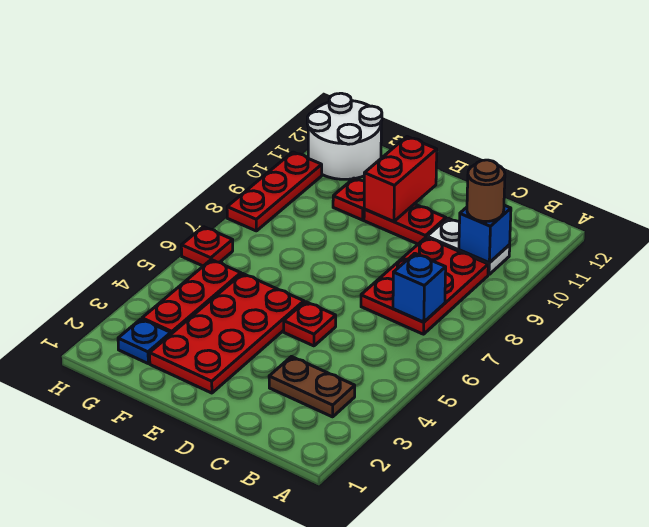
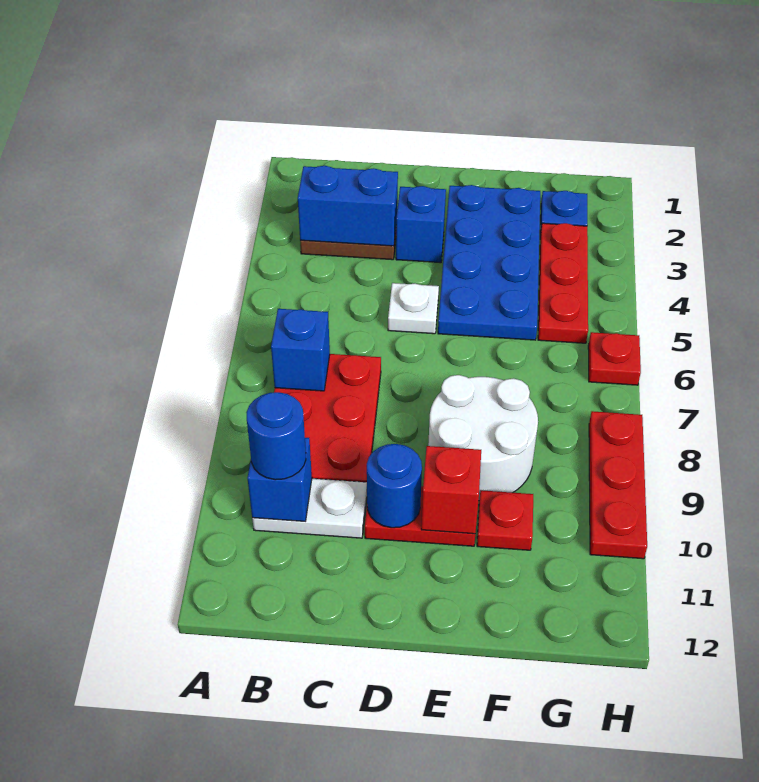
none -> blue brick B3:C3 level 2
brown round brick B10 level 3 -> blue round brick B10 level 3
none -> blue brick D3 level 1
red plate D5 level 1 -> white plate D5 level 1
none -> blue round brick D10 level 2
red plate E2:F5 level 1 -> blue plate E2:F5 level 1
red brick E10:E11 level 2 -> red brick E10 level 2
white round brick G11:H12 level 1 -> white round brick E8:F9 level 1

